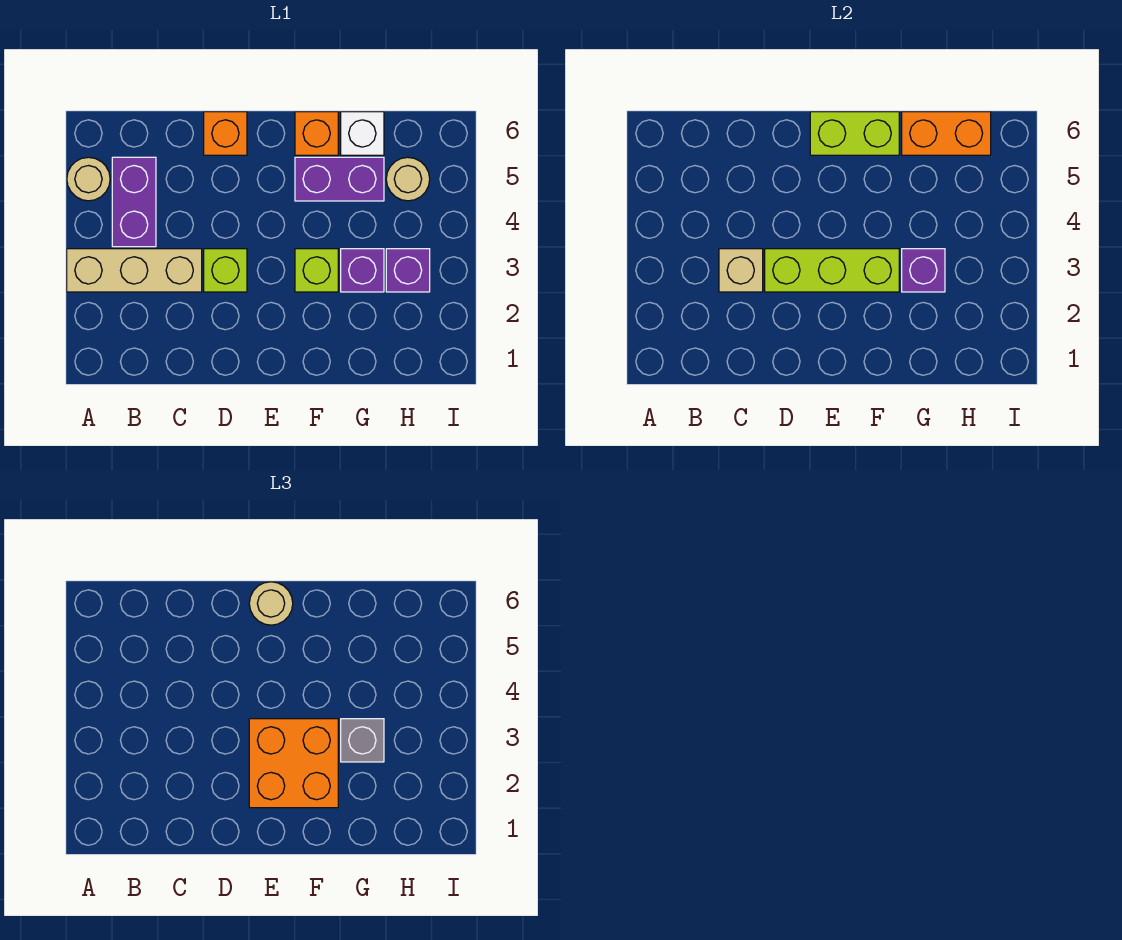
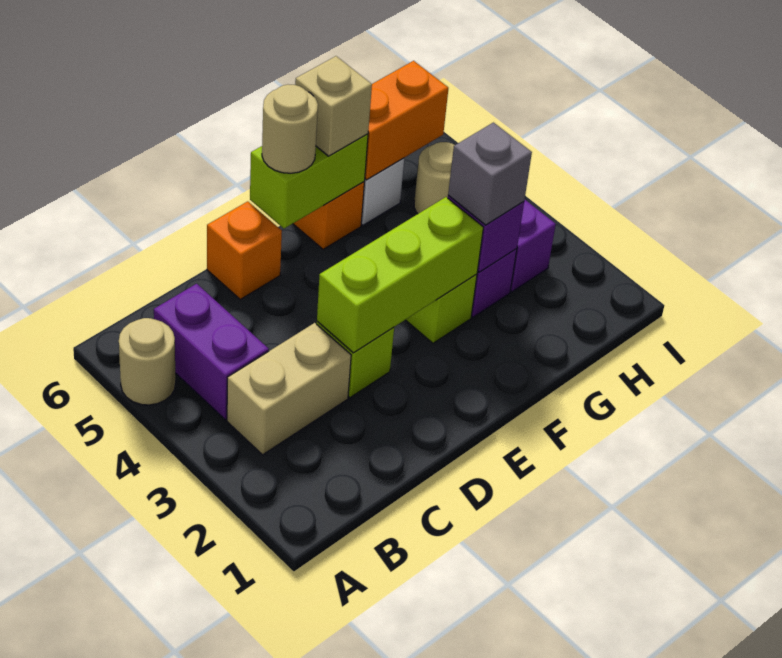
tan brick A3:C3 level 1 -> tan brick B3:C3 level 1
tan brick C3 level 2 -> tan brick F6 level 3
orange brick E2:F3 level 3 -> none
purple brick F5:G5 level 1 -> none

